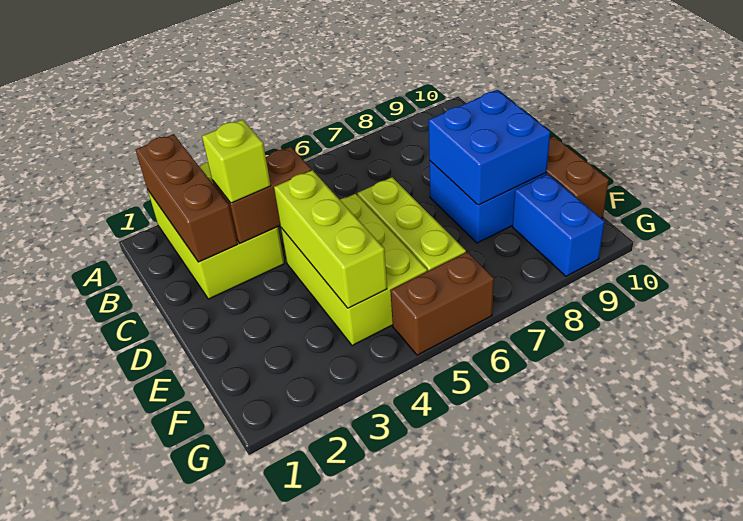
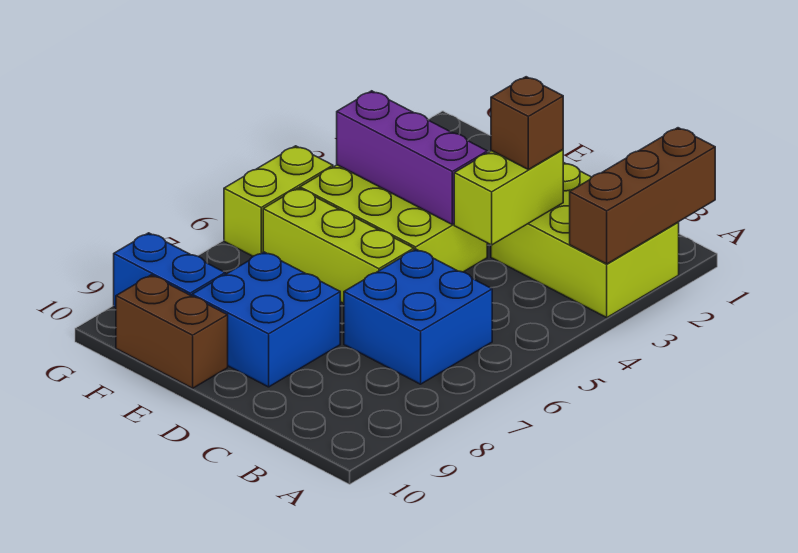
brown brick A2:C2 level 2 -> brown brick A1:A3 level 2
brown brick C3:C4 level 2 -> lime brick C3:C4 level 2
lime brick C3 level 3 -> brown brick C3 level 3
lime brick D4:F4 level 2 -> purple brick D4:F4 level 2
blue brick D8:E9 level 2 -> blue brick B6:C7 level 1
brown brick G5:G6 level 1 -> lime brick G5:G6 level 1

